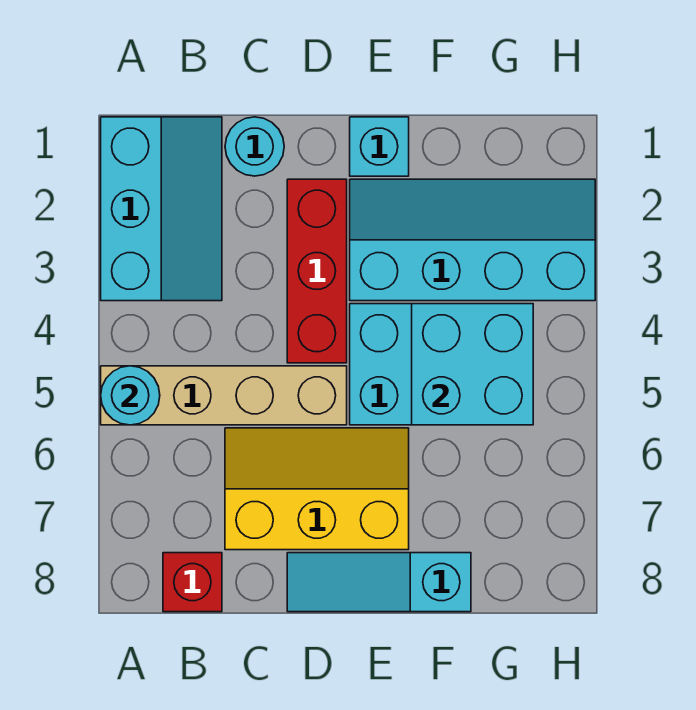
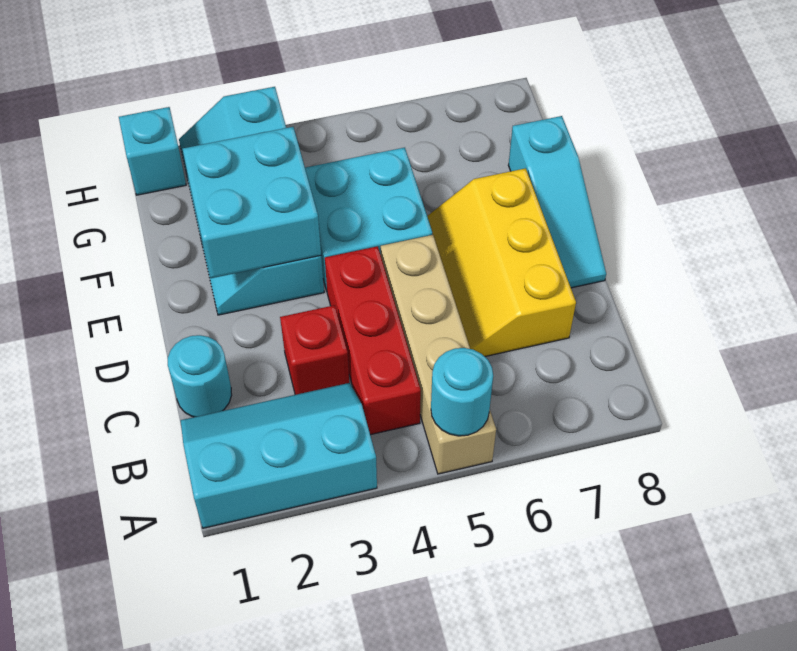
red brick B8 level 1 -> red brick C3 level 1
red brick D2:D4 level 1 -> red brick B4:D4 level 1
cyan brick E1 level 1 -> cyan brick H1 level 1
cyan brick F4:G5 level 2 -> cyan brick E2:F3 level 2

